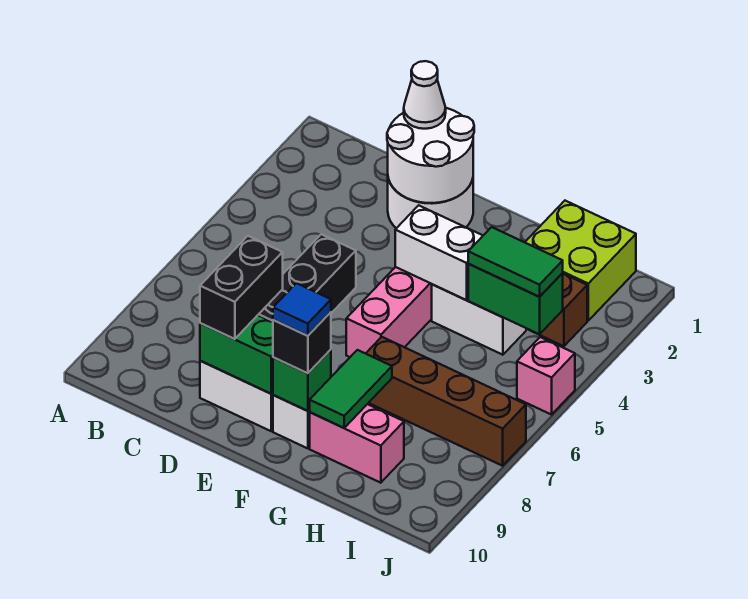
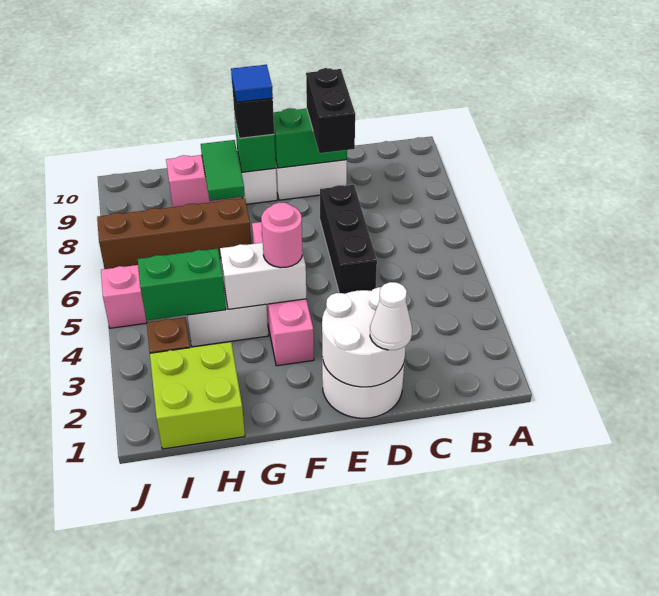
none -> pink round brick F4 level 3
green tile H4:I4 level 3 -> none

